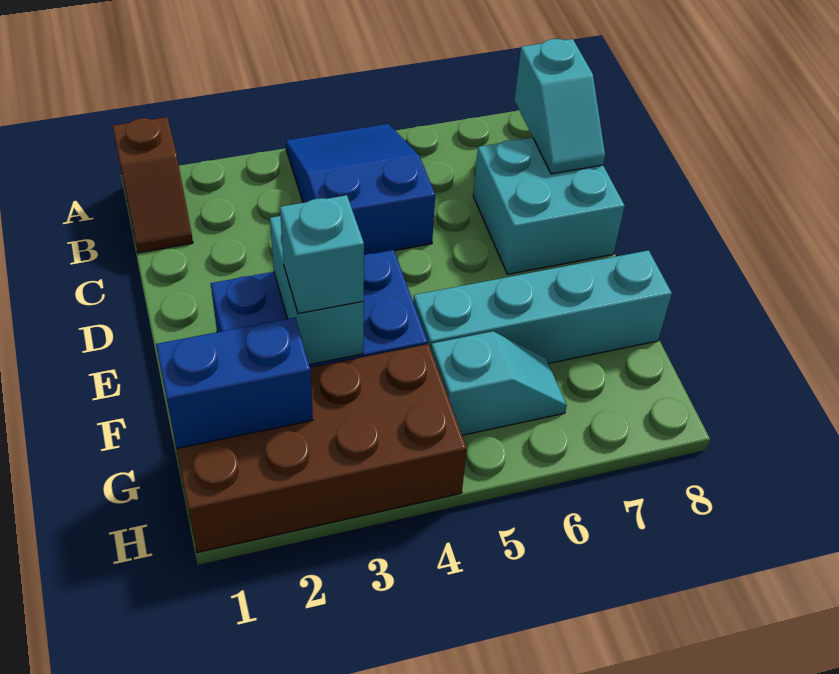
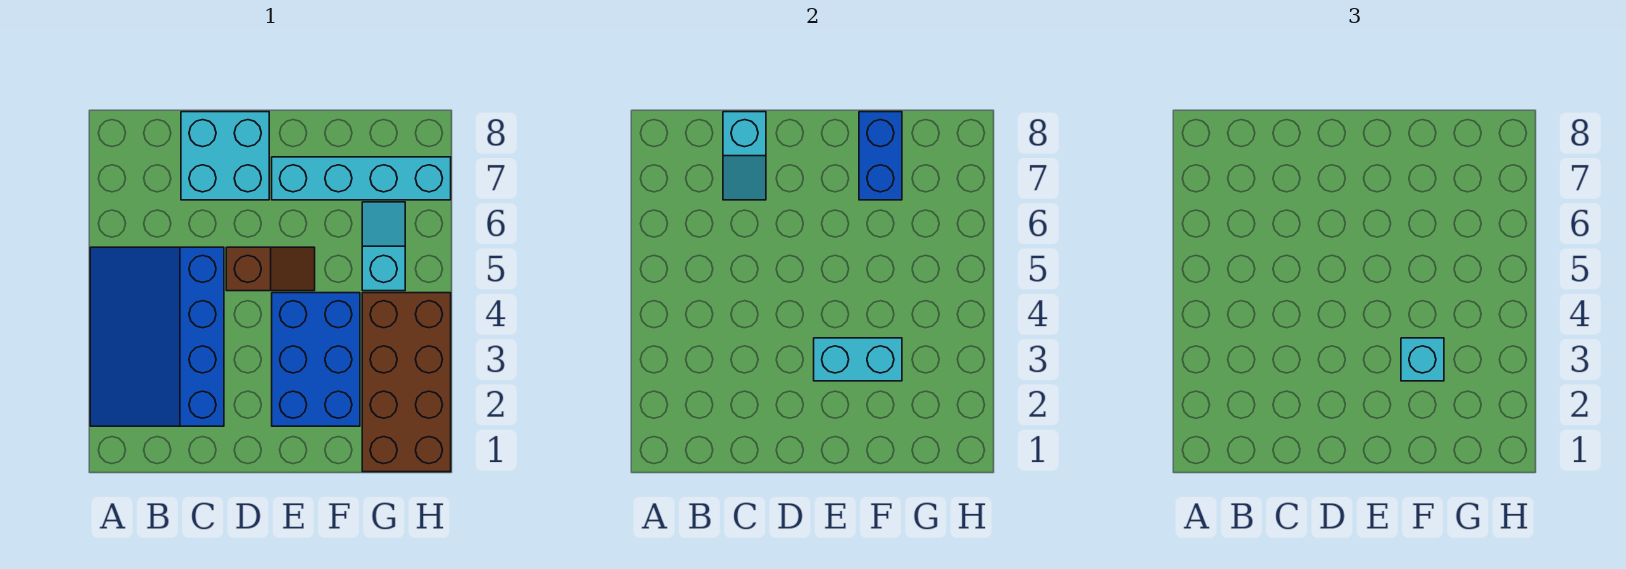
brown slope A1:B1 level 1 top A -> brown slope D5:E5 level 1 top D
blue slope A4:C5 level 1 top C -> blue slope A2:C5 level 1 top C
cyan slope B8:C8 level 2 top B -> cyan slope C7:C8 level 2 top 8
cyan brick F5:F8 level 1 -> cyan brick E7:H7 level 1
blue brick G1:G2 level 2 -> blue brick F7:F8 level 2

